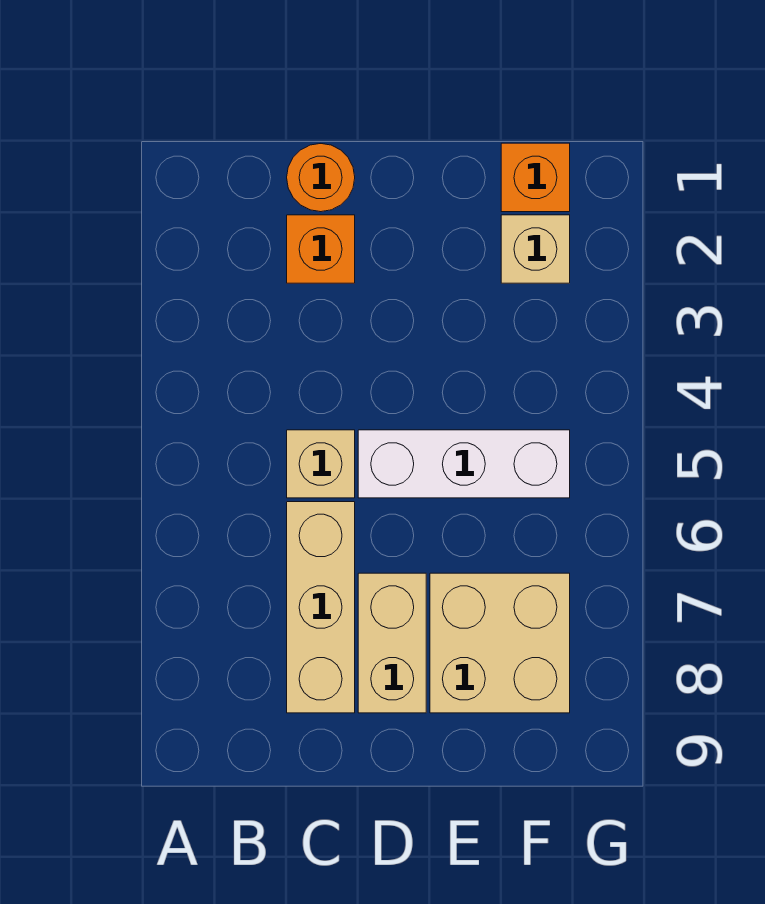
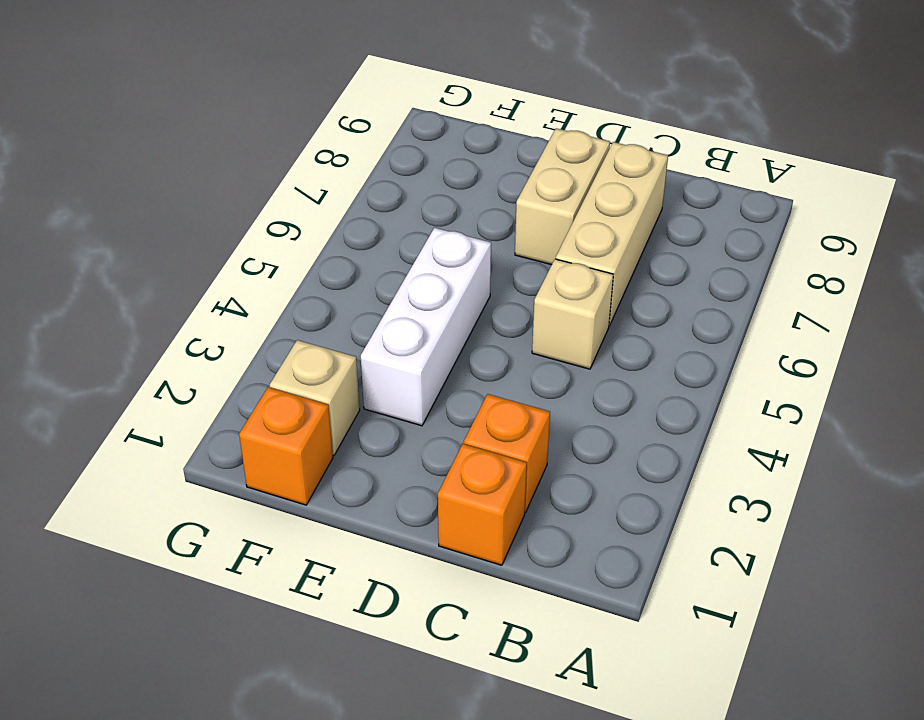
orange round brick C1 level 1 -> orange brick C1 level 1
white brick D5:F5 level 1 -> white brick E3:E5 level 1
tan brick E7:F8 level 1 -> none

